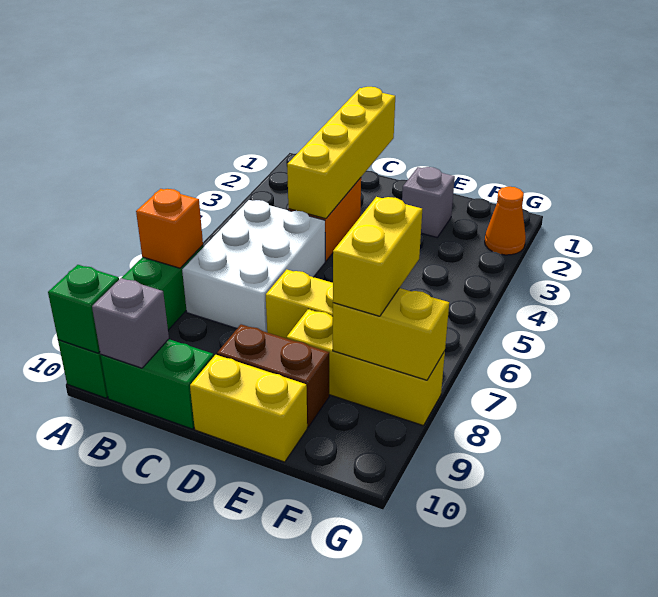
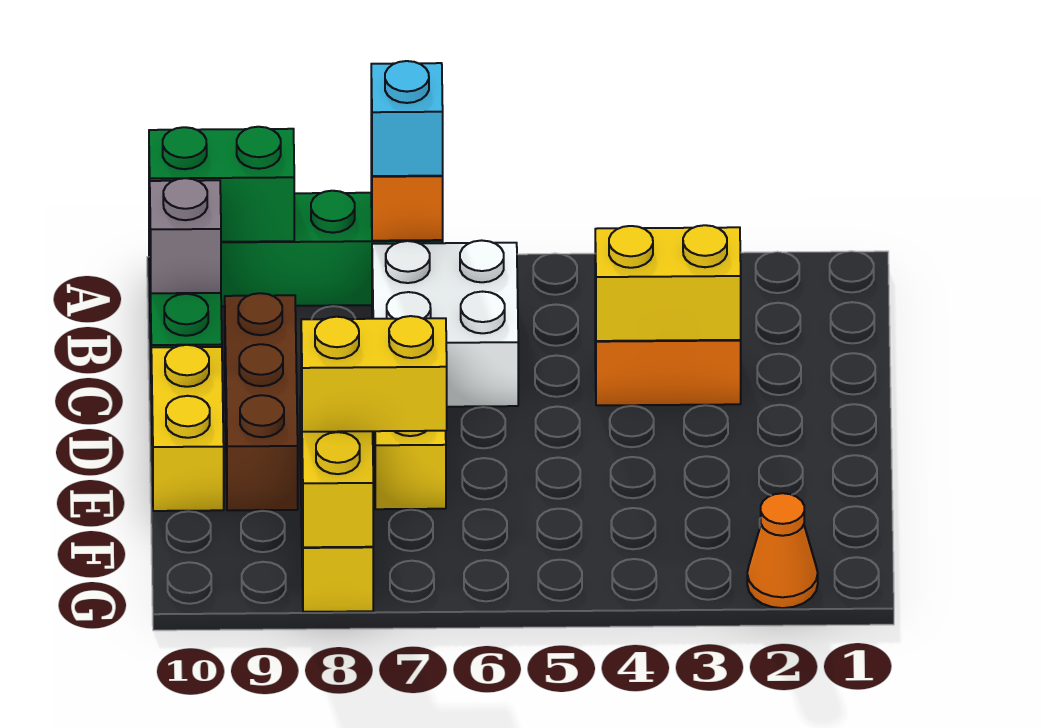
none -> cyan brick A7 level 3
green brick A10 level 2 -> green brick A9:A10 level 2
white brick B5:C7 level 1 -> white brick B6:C7 level 1
yellow brick C1:C4 level 2 -> yellow brick C3:C4 level 2
brown brick D9:E9 level 1 -> brown brick C9:E9 level 1
grey brick E2 level 1 -> none

